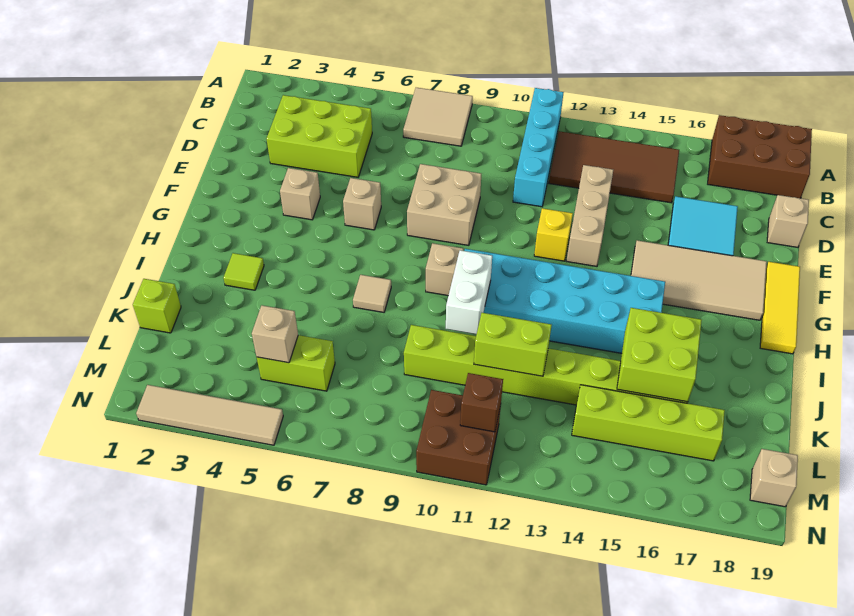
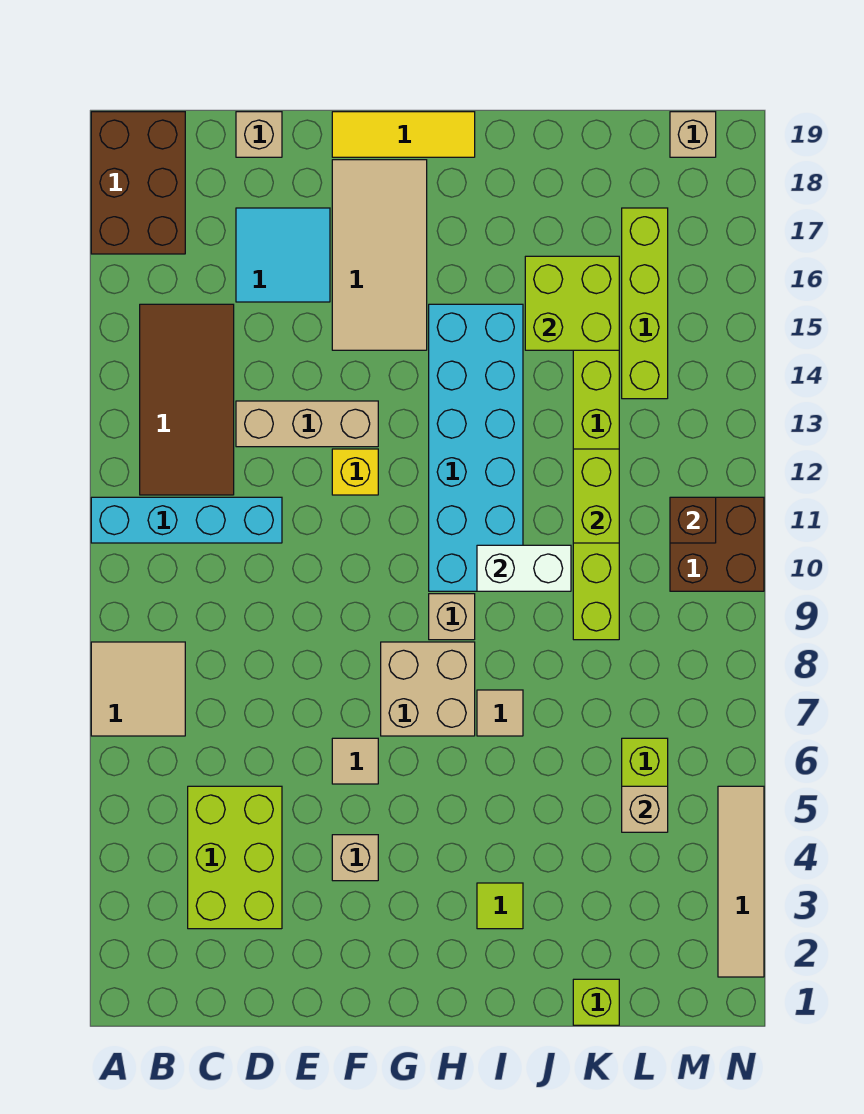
tan brick E8:F9 level 1 -> tan brick G7:H8 level 1
tan brick F6 level 1 -> tan tile F6 level 1

